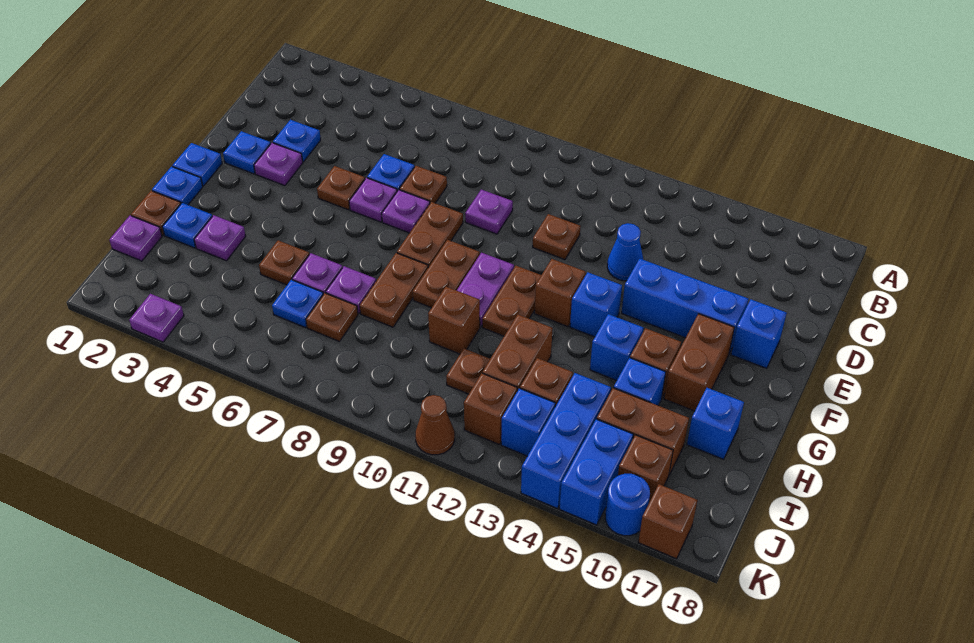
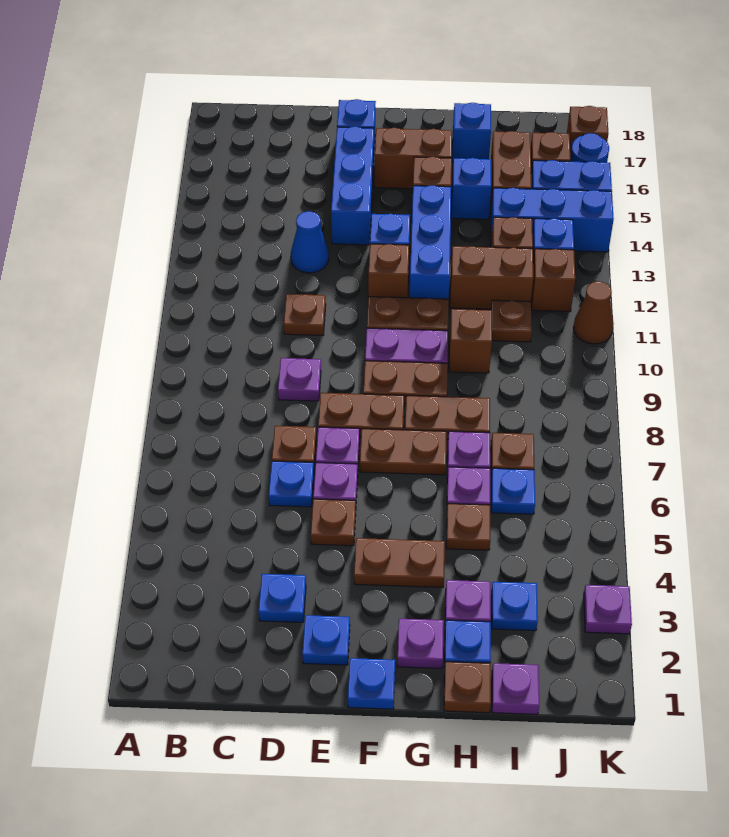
purple plate E3 level 1 -> purple plate G2 level 1
none -> brown plate F4:G4 level 1
none -> brown plate F7:G7 level 1
blue plate G1 level 1 -> blue plate I3 level 1
blue brick G14 level 1 -> blue brick G12:G14 level 1

